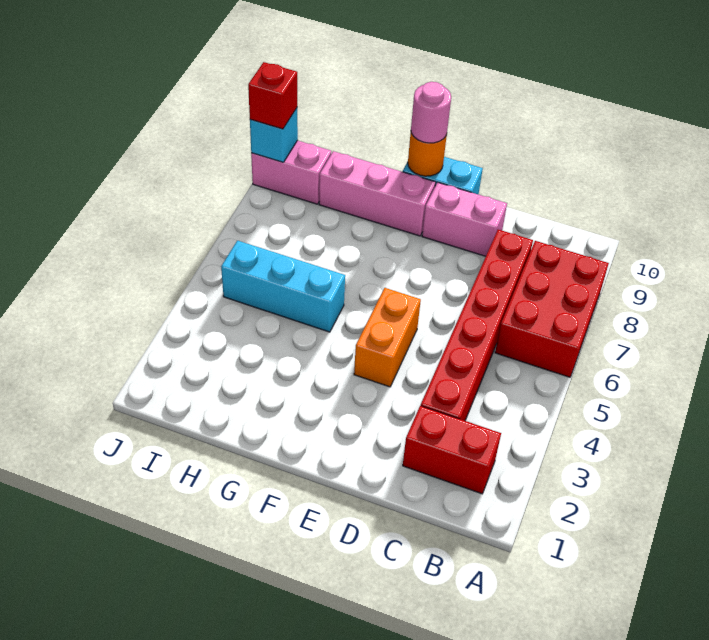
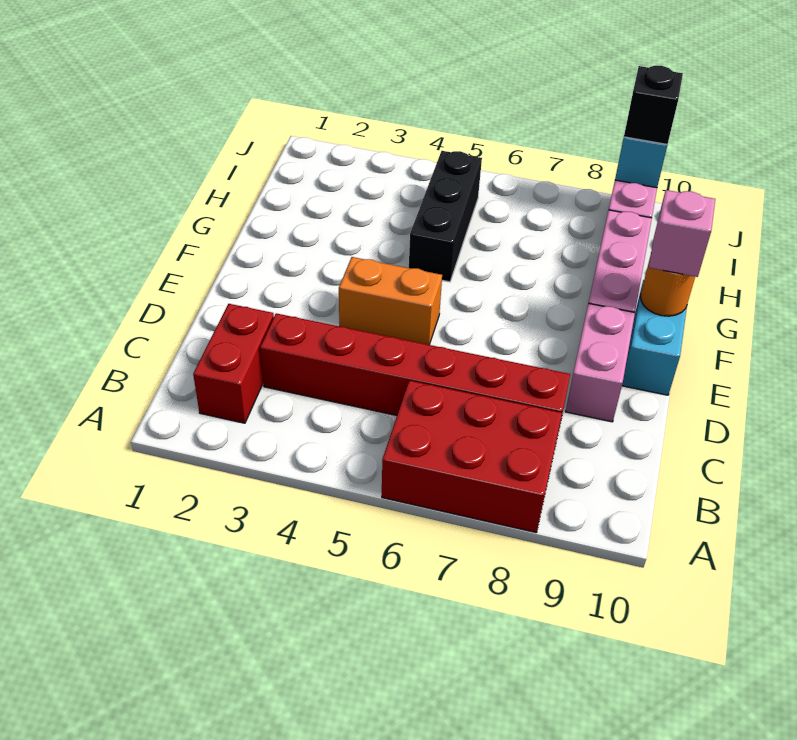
pink round brick F10 level 3 -> pink brick F10 level 3
cyan brick G5:I5 level 1 -> black brick G5:I5 level 1
red brick J9 level 3 -> black brick J9 level 3

